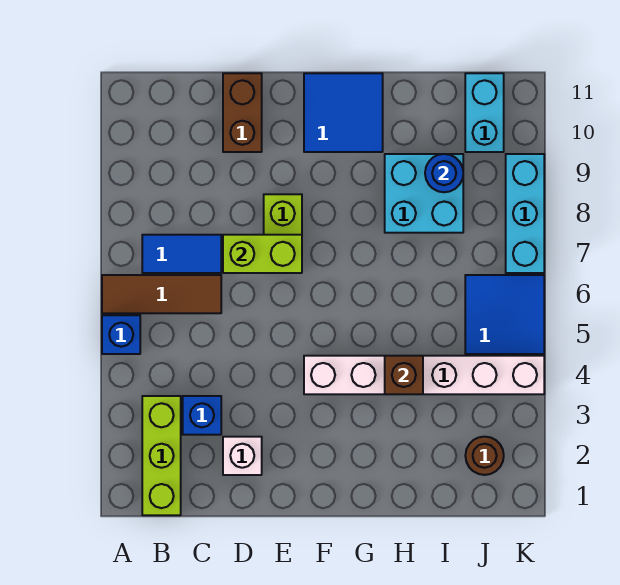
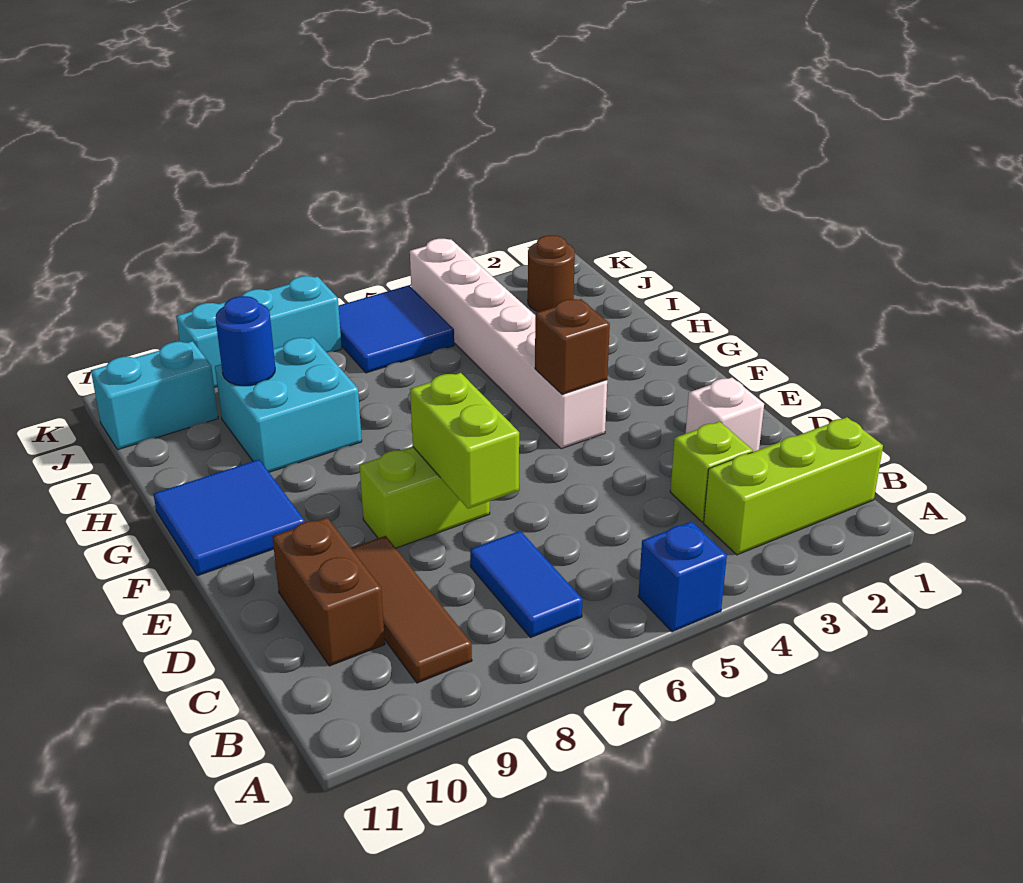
brown tile A6:C6 level 1 -> brown tile B9:D9 level 1
blue brick C3 level 1 -> lime brick C3 level 1
brown brick D10:D11 level 1 -> brown brick C10:D10 level 1
brown brick H4 level 2 -> brown brick F4 level 2

